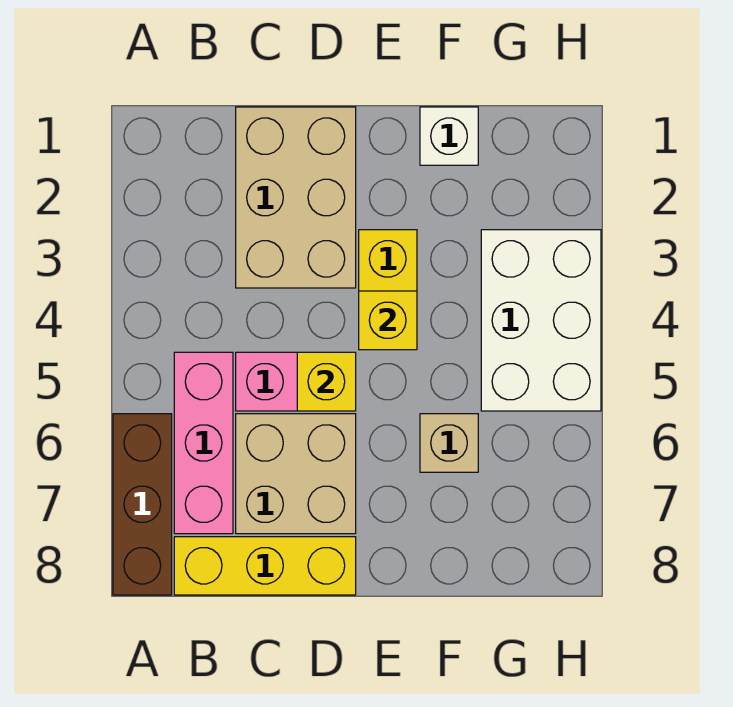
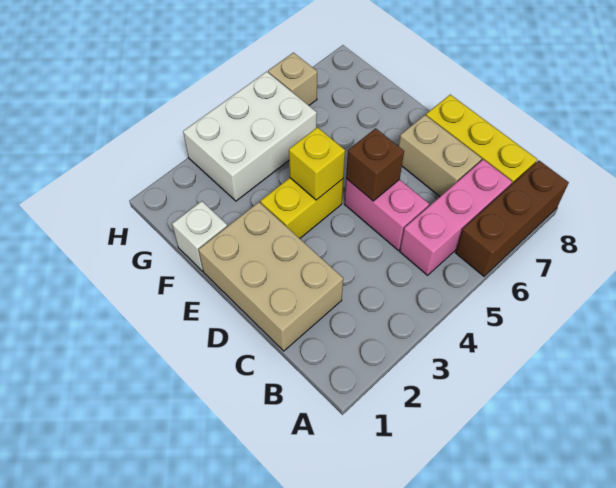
tan brick C1:D3 level 1 -> tan brick C1:E2 level 1
tan brick C6:D7 level 1 -> tan brick C7:D7 level 1
yellow brick D5 level 2 -> brown brick D5 level 2
tan brick F6 level 1 -> tan brick H6 level 1

